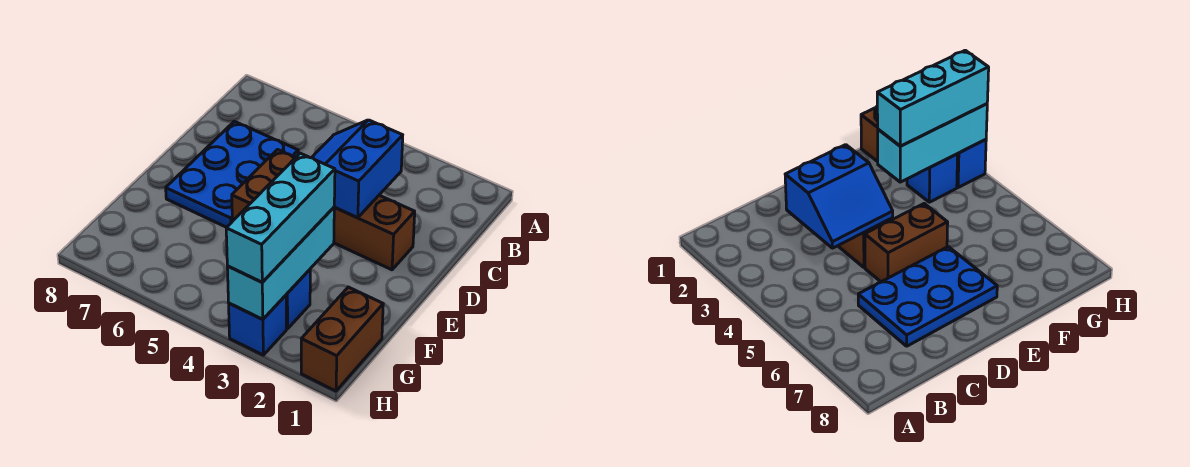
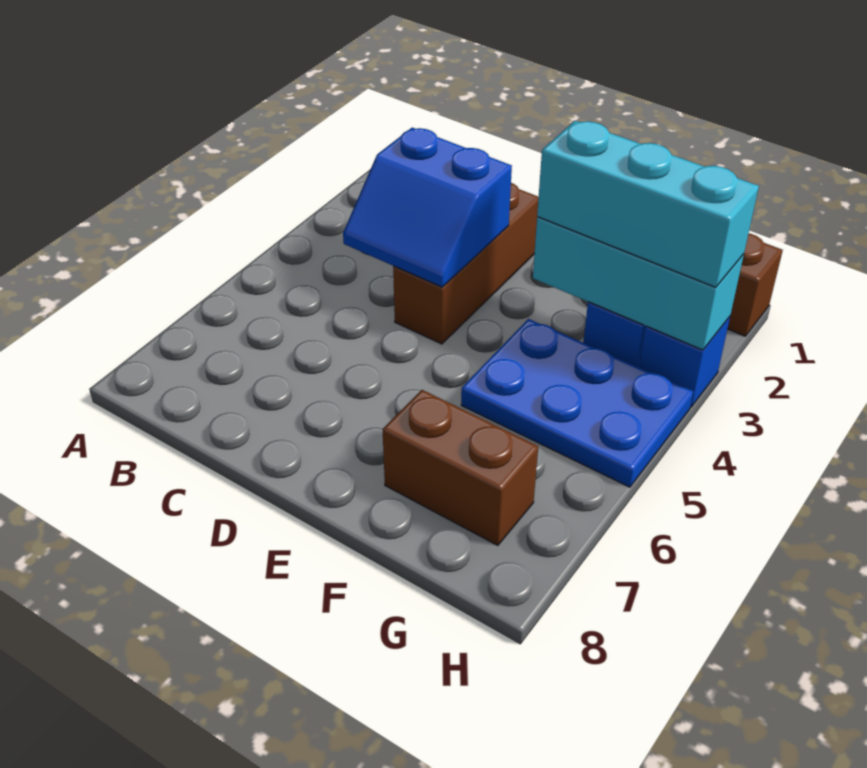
blue plate C6:E7 level 1 -> blue plate F4:H5 level 1
brown brick D5:E5 level 1 -> brown brick F7:G7 level 1

